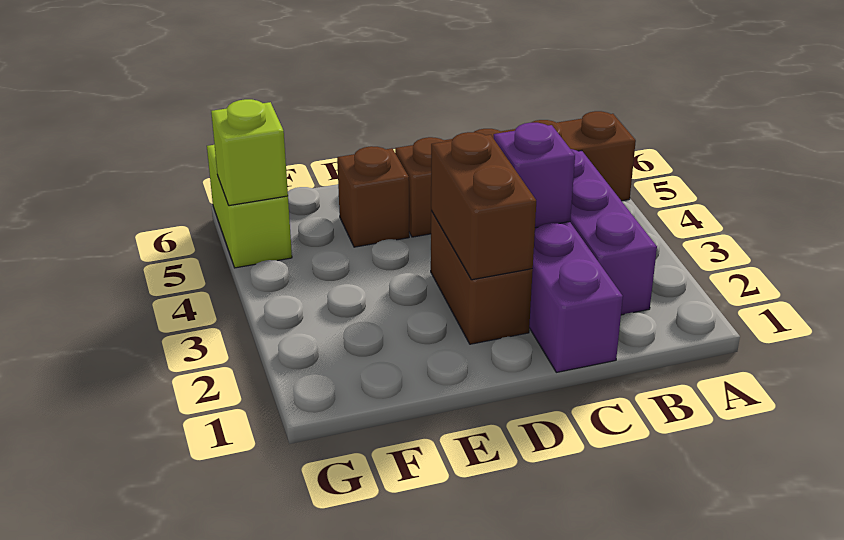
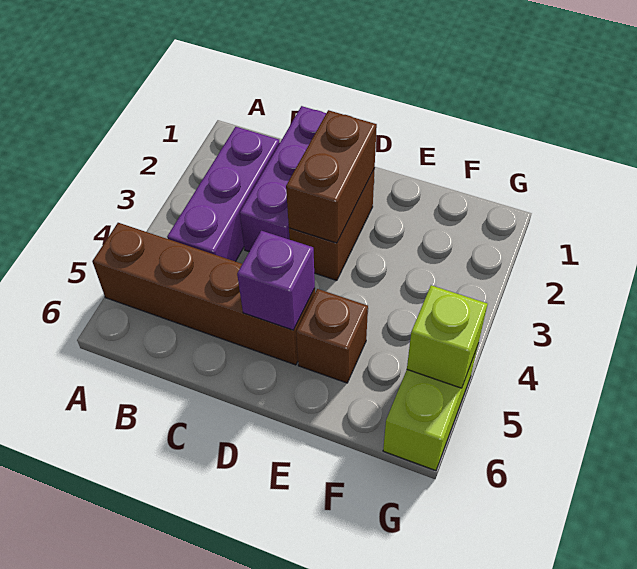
purple brick C3 level 2 -> purple brick D5 level 2

